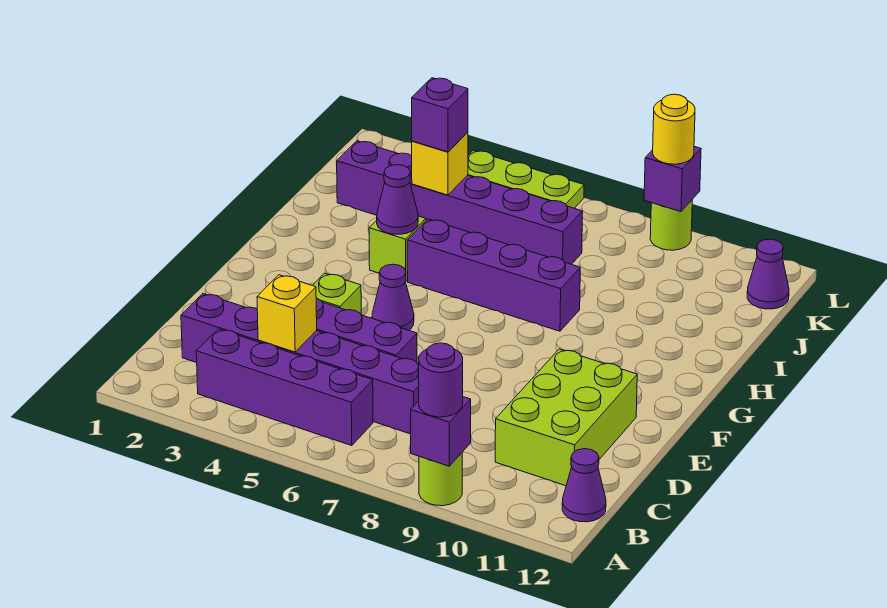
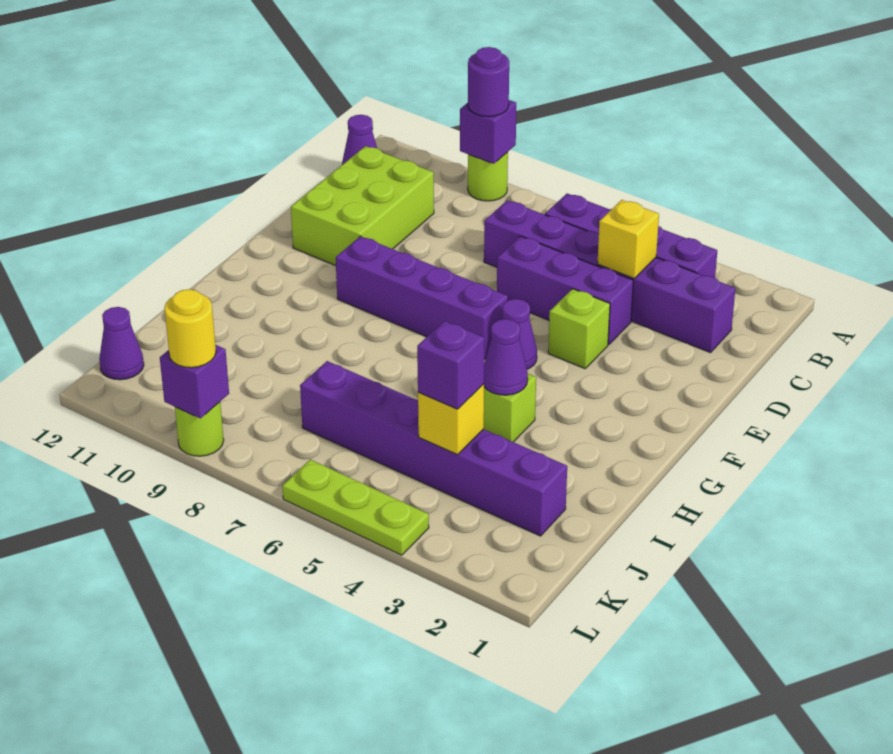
purple brick H5:H8 level 1 -> purple brick F6:F9 level 1

